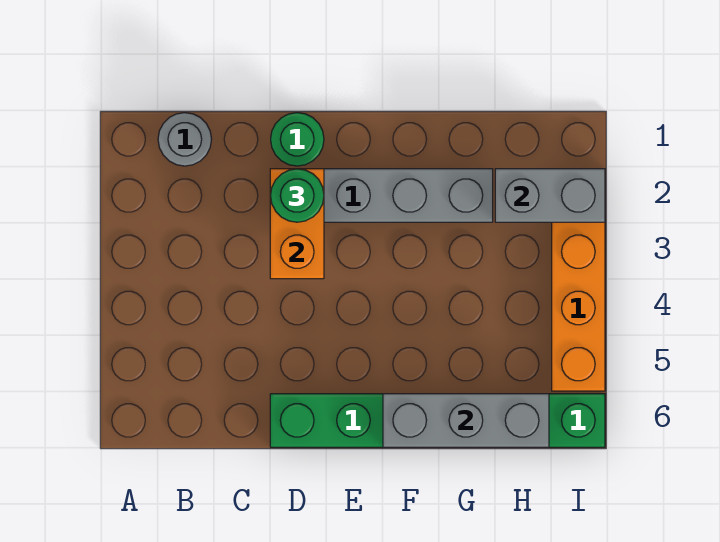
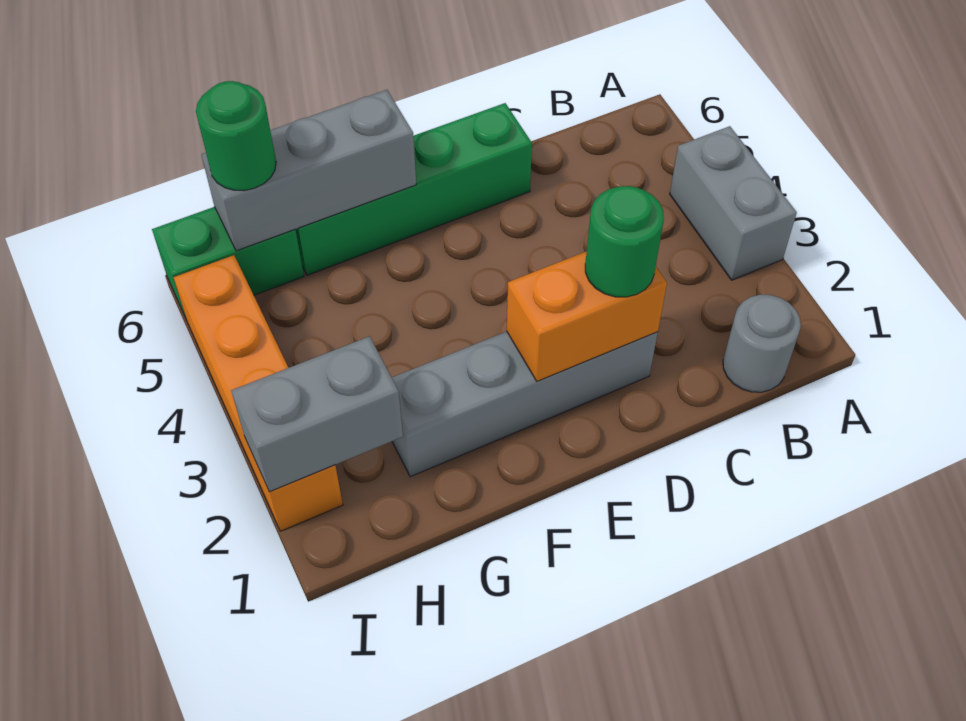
none -> grey brick A3:A4 level 1
green round brick D1 level 1 -> green round brick H6 level 3
orange brick D2:D3 level 2 -> orange brick D2:E2 level 2

